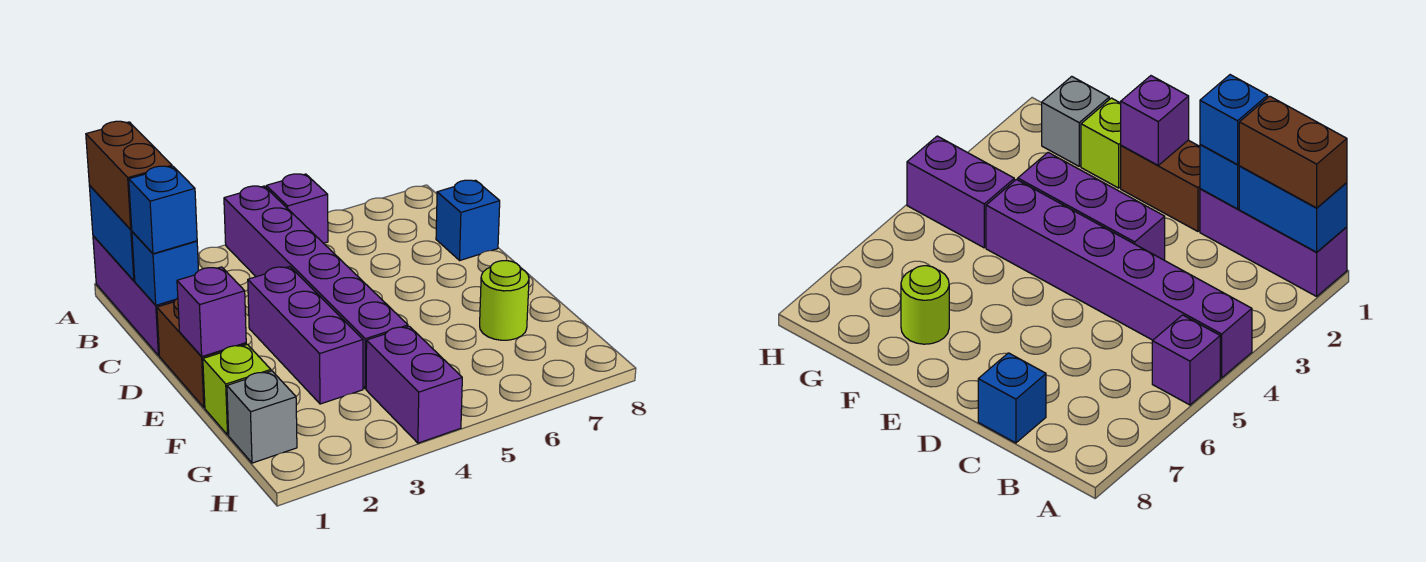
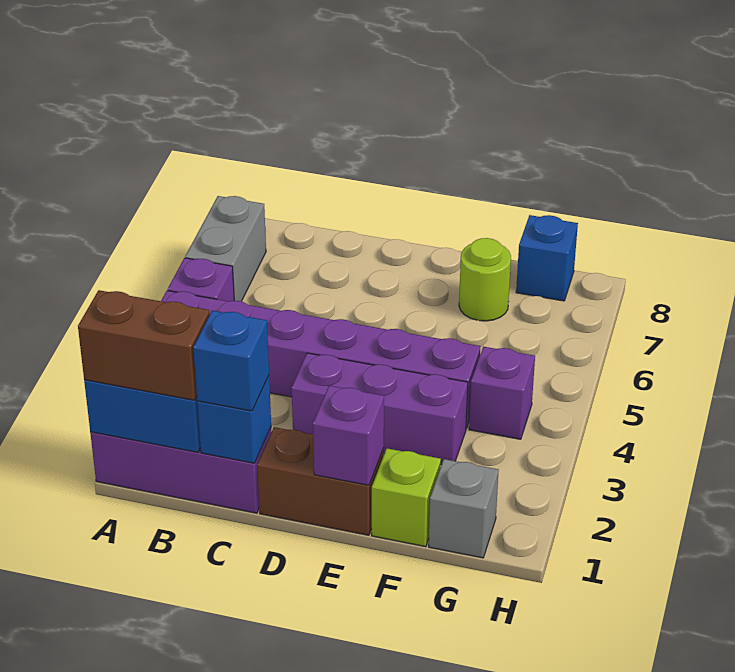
none -> grey brick A6:A7 level 1
blue brick C8 level 1 -> blue brick G8 level 1
purple brick G4:H4 level 1 -> purple brick G4 level 1

